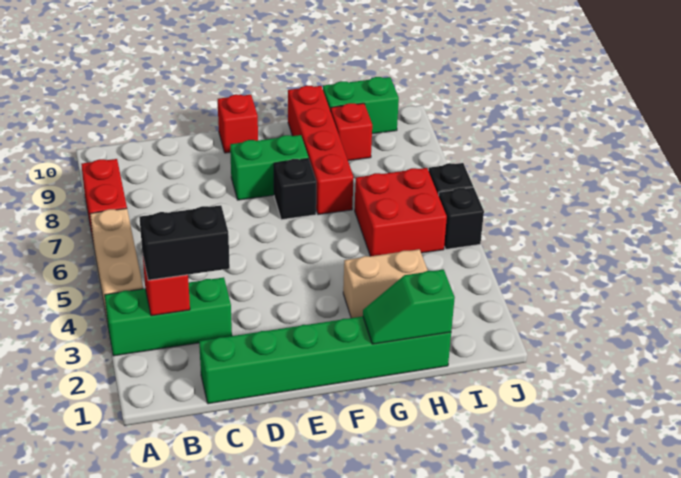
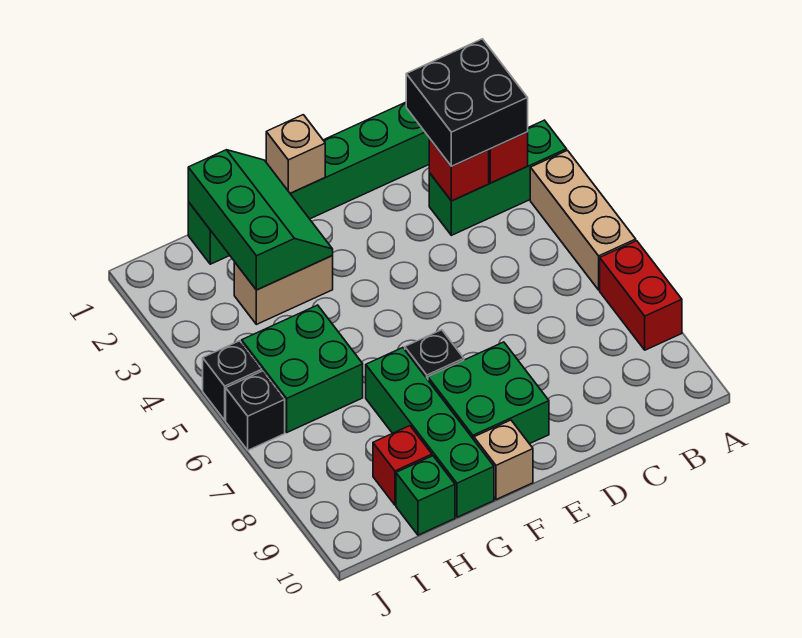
black brick B3:C3 level 3 -> black brick B2:C3 level 3
green brick E8:F8 level 1 -> green brick E8:F9 level 1
red brick E10 level 1 -> red brick C3 level 2
none -> tan brick F1 level 2
none -> tan brick F10 level 1
green slope G1:H1 level 2 top H -> green slope G1:H3 level 2 top H
red brick G7:G10 level 1 -> green brick G7:G10 level 1
red brick H5:I6 level 1 -> green brick H5:I6 level 1
green brick H10:I10 level 1 -> green brick H10 level 1

